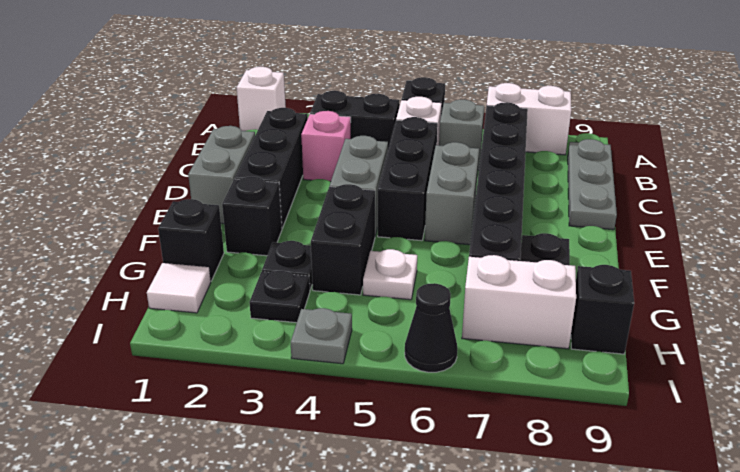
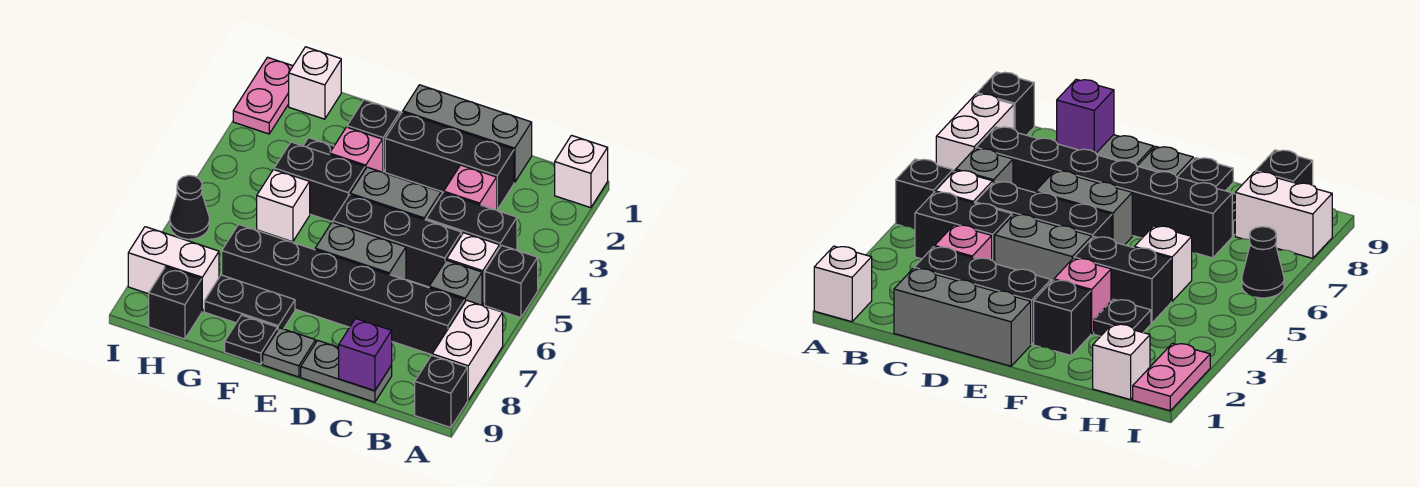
black brick B3:B4 level 1 -> black brick B4:C4 level 1
grey plate B9:D9 level 1 -> grey plate C9:D9 level 1
none -> purple brick C9 level 2
grey brick D1:E1 level 1 -> grey brick C1:E1 level 1
none -> pink brick F3 level 1
black brick G1 level 1 -> black brick A9 level 1
white plate G5 level 1 -> white brick G5 level 1
white tile H1 level 1 -> white brick H1 level 1
black plate H3 level 1 -> black plate F9 level 1
white brick H7:H8 level 1 -> white brick H8:I8 level 1
none -> pink plate I1:I2 level 1
grey plate I4 level 1 -> grey plate E9 level 1

